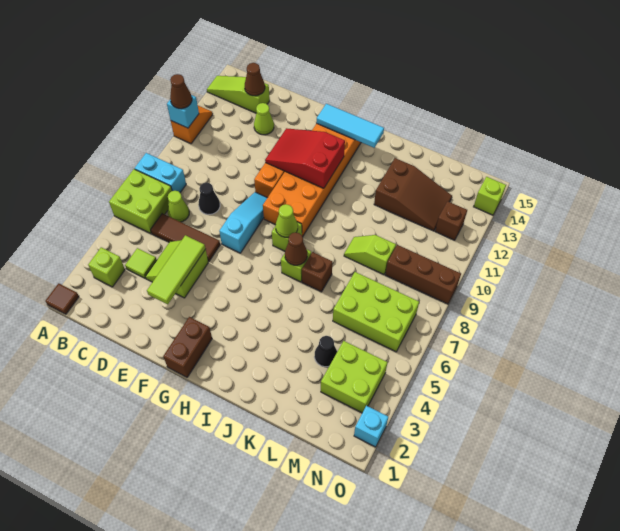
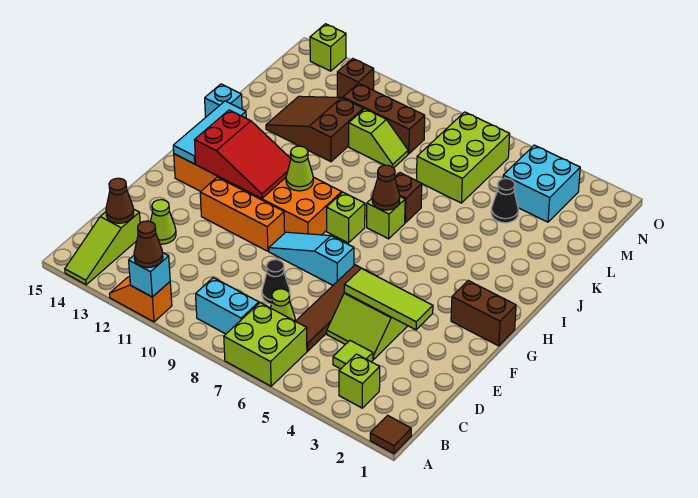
cyan brick A8:B8 level 1 -> cyan brick B8:B9 level 1
brown tile C6:E6 level 1 -> brown tile C6:F6 level 1
red slope F11:H12 level 2 top H -> red slope G11:H13 level 2 top 13
lime cone H8 level 2 -> lime cone H10 level 2
lime slope K9:L9 level 1 top L -> lime slope L9:L10 level 1 top 10
brown slope K12:M13 level 1 top K -> brown slope K11:L13 level 1 top 11
lime brick M3:N4 level 1 -> cyan brick M3:N4 level 1
brown brick M9:O9 level 1 -> brown brick M9:M11 level 1
cyan brick O2 level 1 -> cyan brick J15 level 1

